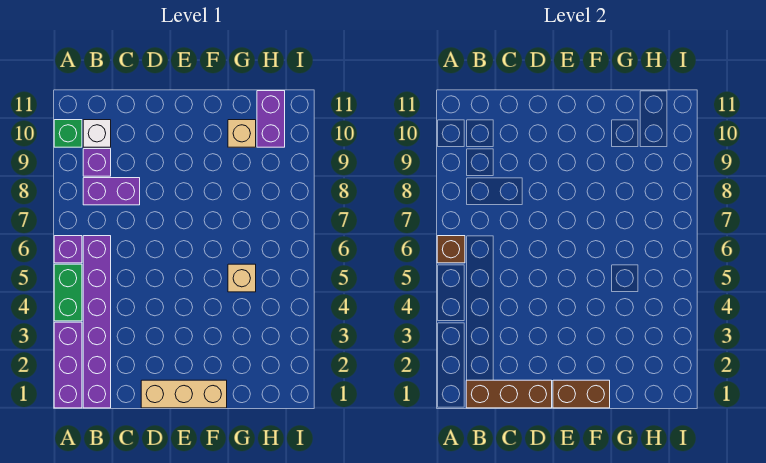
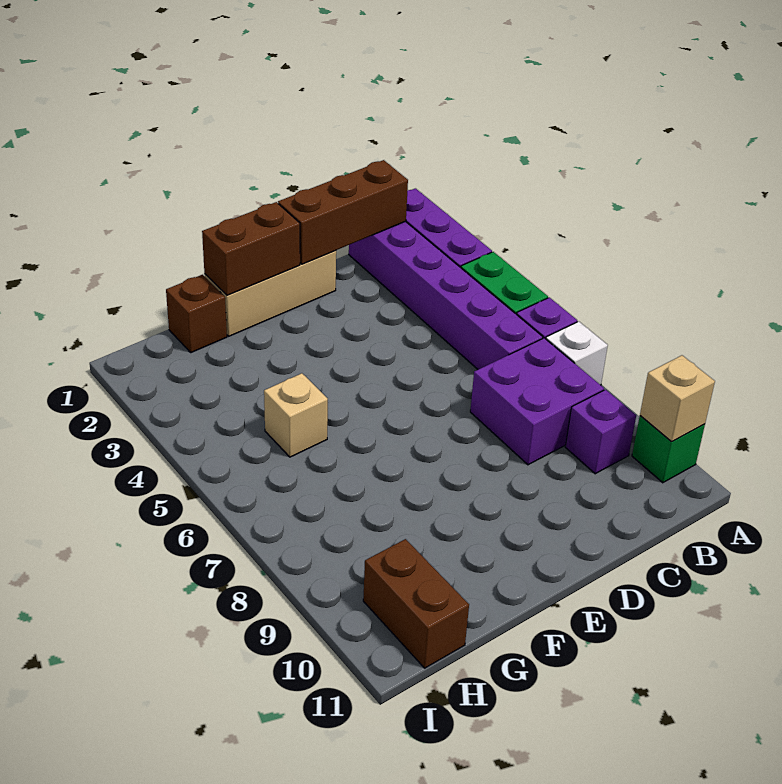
brown brick A6 level 2 -> brown brick G1 level 1
purple brick B8:C8 level 1 -> purple brick B7:C8 level 1
white brick B10 level 1 -> white brick A7 level 1
tan brick G10 level 1 -> tan brick A10 level 2
purple brick H10:H11 level 1 -> brown brick H10:H11 level 1

